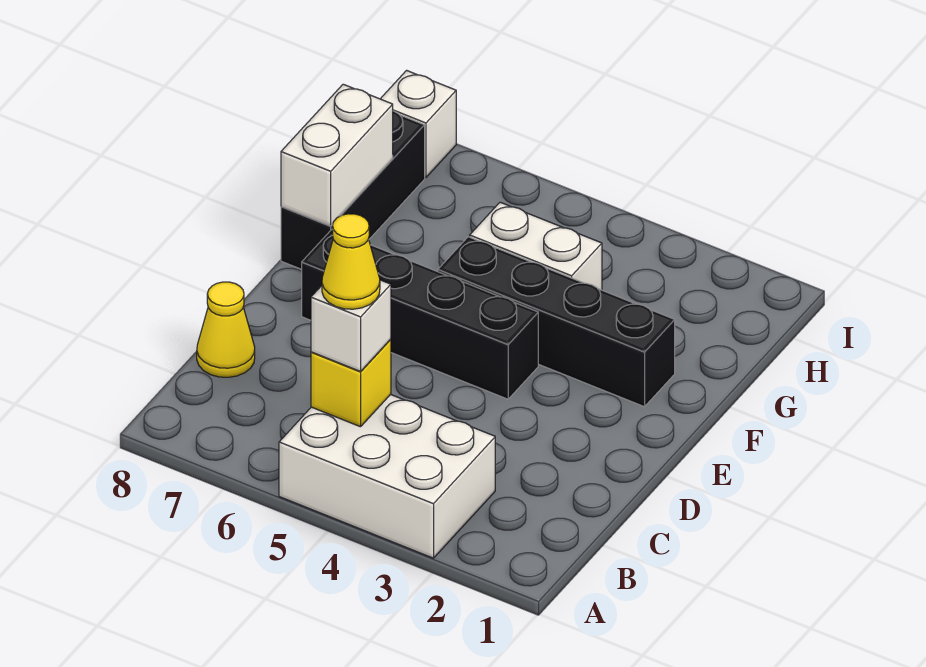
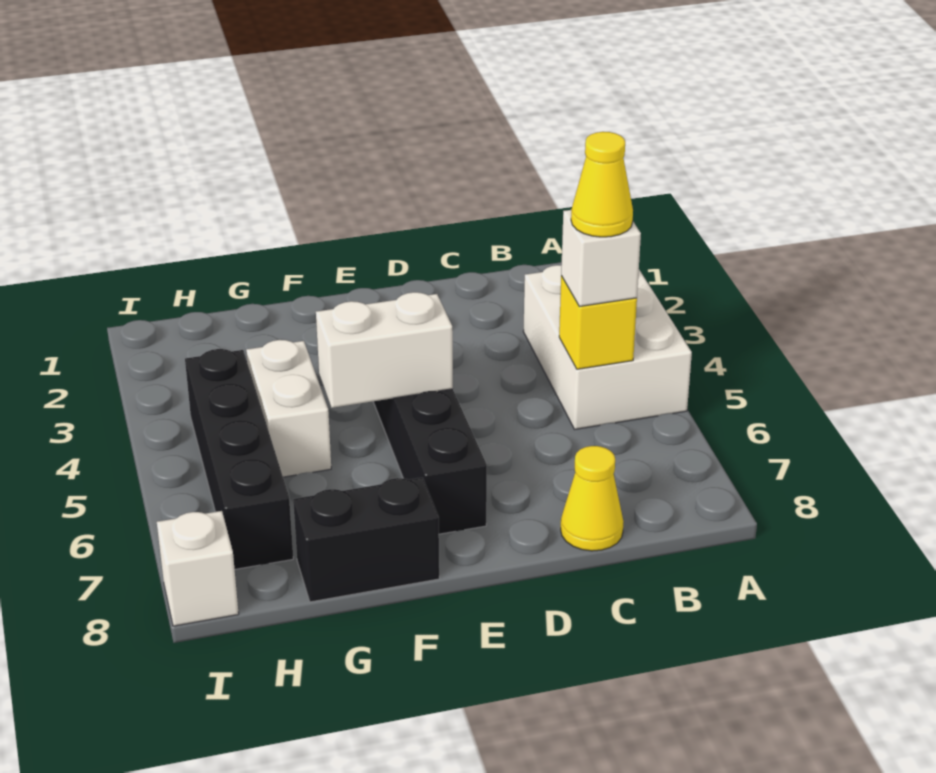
black brick F2:F5 level 1 -> black brick H4:H7 level 1
black brick F8:H8 level 1 -> black brick F8:G8 level 1
white brick F8:G8 level 2 -> white brick E5:F5 level 2

